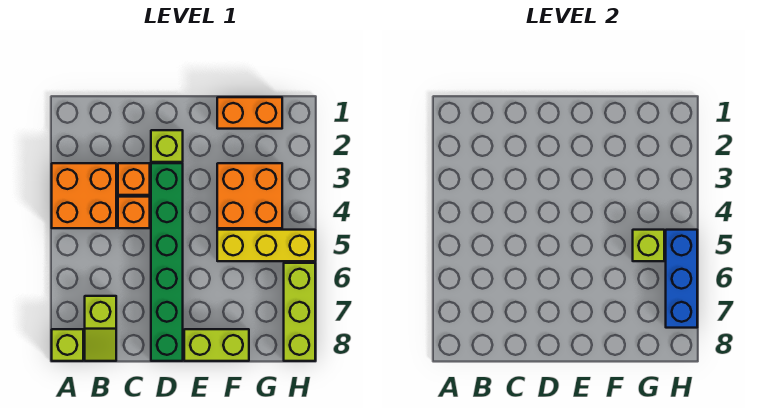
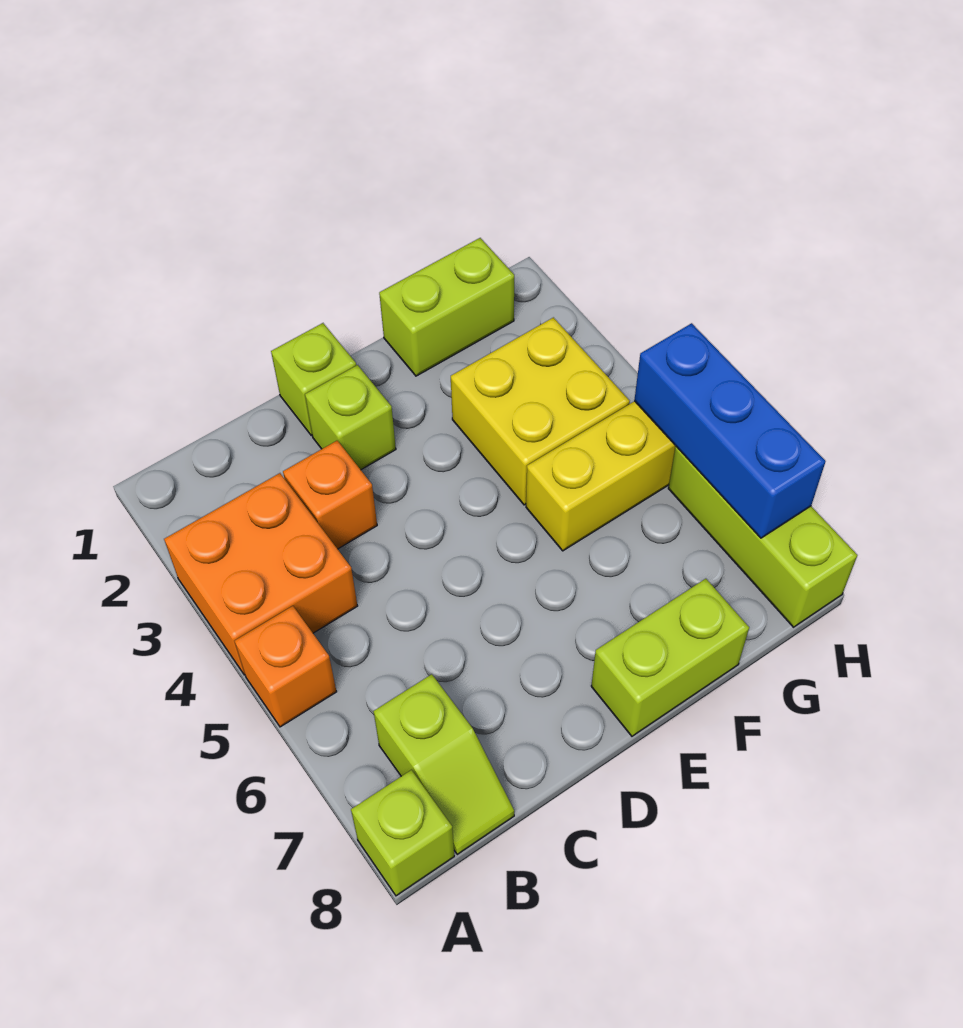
orange brick C4 level 1 -> orange brick A5 level 1
green brick D3:D8 level 1 -> none
orange brick F1:G1 level 1 -> lime brick F1:G1 level 1
orange brick F3:G4 level 1 -> yellow brick F3:G4 level 1
lime brick G5 level 2 -> lime brick D1 level 1

